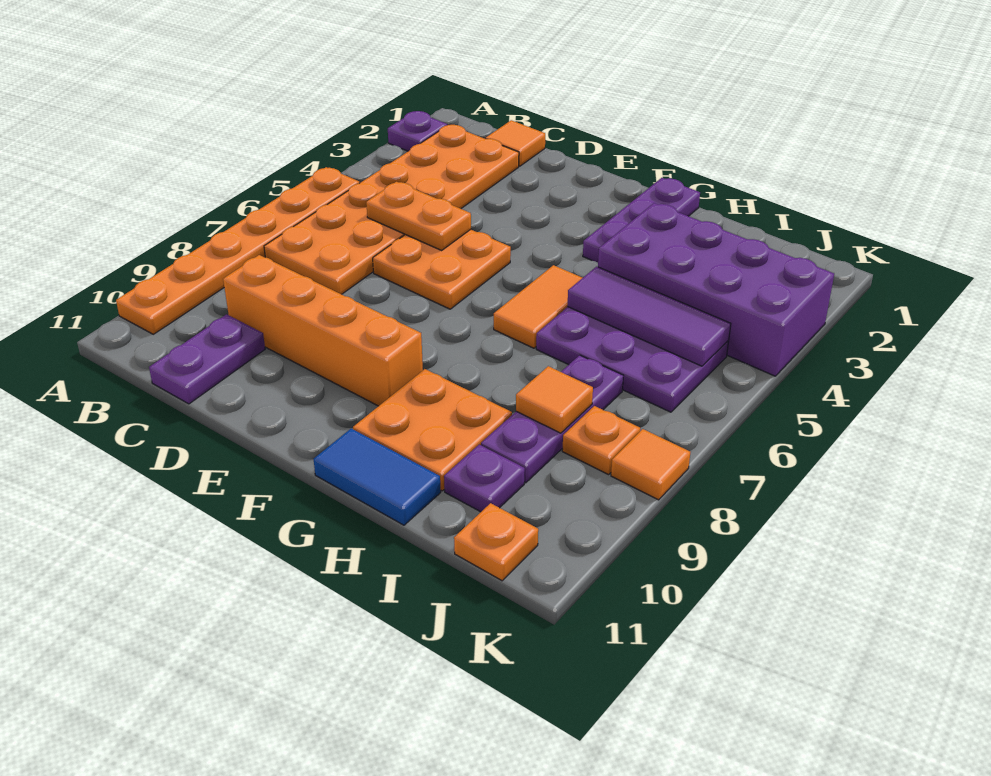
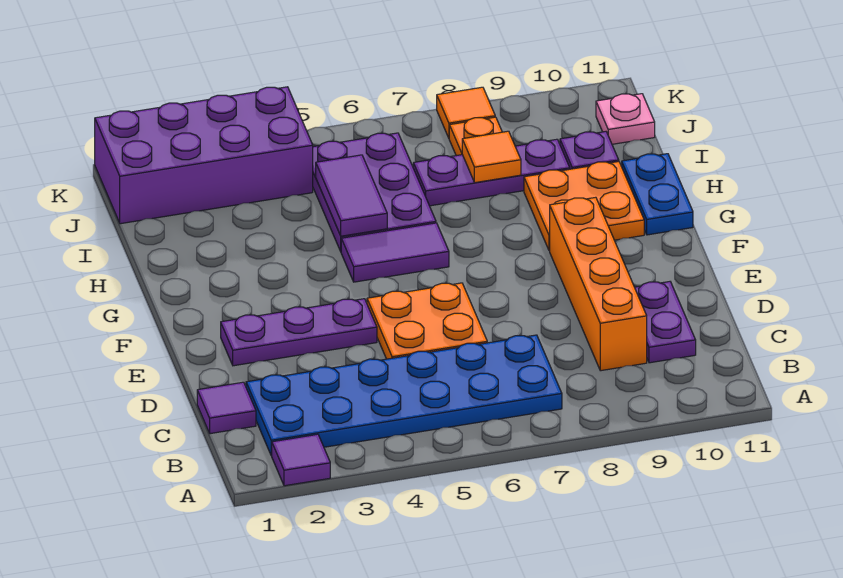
purple plate A2 level 1 -> purple tile A2 level 1
orange plate A5:A10 level 1 -> none
orange plate B2:C7 level 1 -> blue plate B2:C7 level 1
orange tile C1 level 1 -> purple tile C1 level 1
orange plate C5:D5 level 2 -> none
purple plate C10:C11 level 1 -> purple plate C10:D10 level 1
purple plate G1:G3 level 1 -> purple plate E2:E4 level 1
orange tile G5:G6 level 1 -> purple tile G5:G6 level 1
blue tile G11:H11 level 1 -> blue plate G11:H11 level 1
purple brick H3:K4 level 1 -> purple brick J1:K4 level 1
purple tile H5:J5 level 2 -> purple tile H5:I5 level 2
orange plate J11 level 1 -> pink plate J11 level 1

